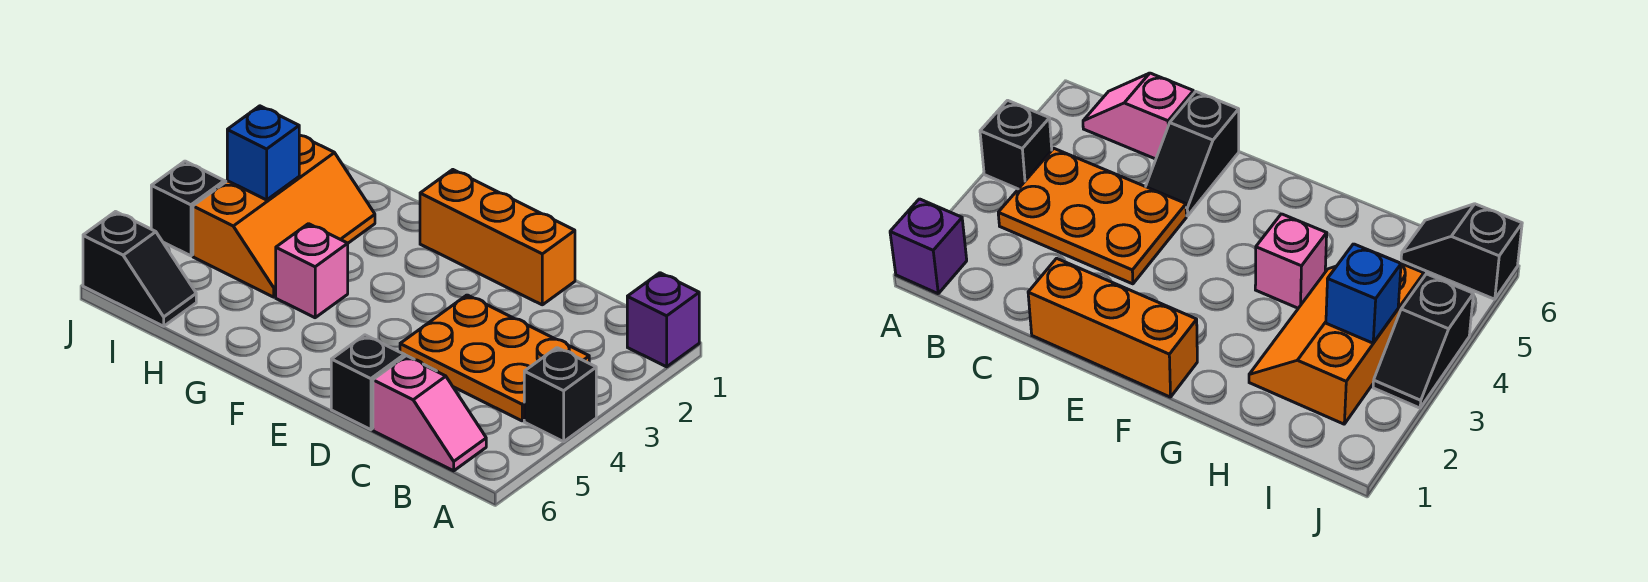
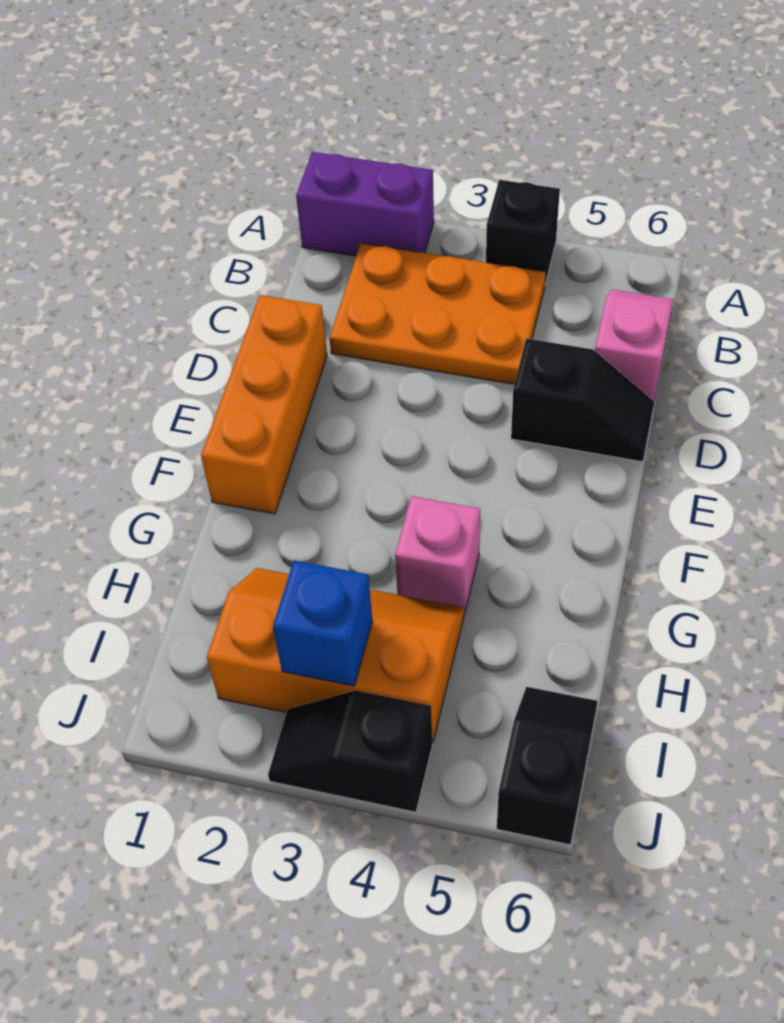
purple brick A1 level 1 -> purple brick A1:A2 level 1
orange plate B3:D4 level 1 -> orange plate B2:C4 level 1
black slope D5:D6 level 1 top 6 -> black slope D5:D6 level 1 top 5

